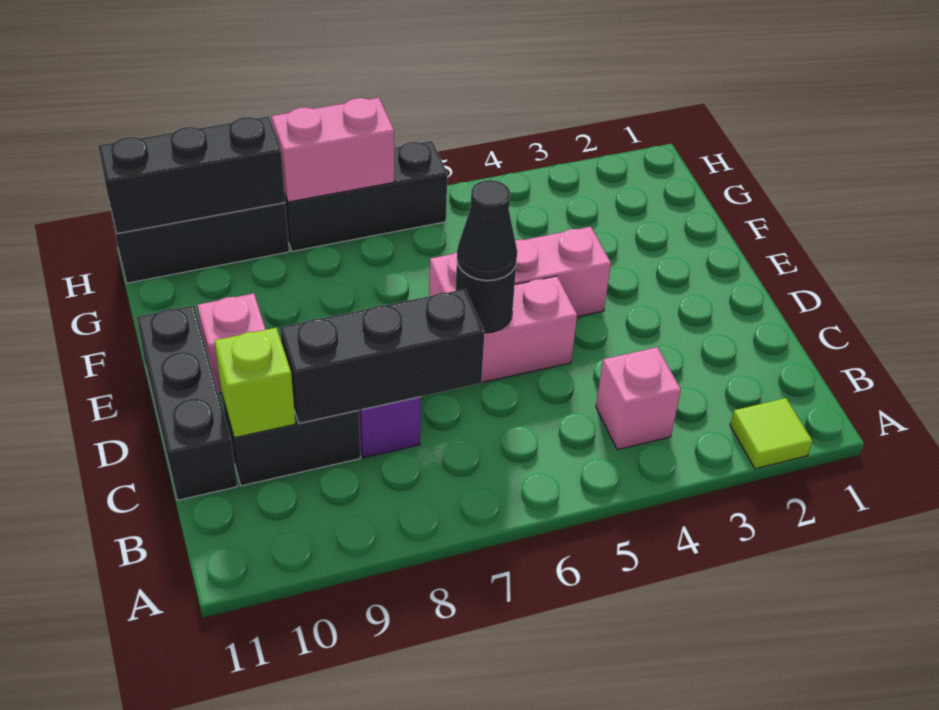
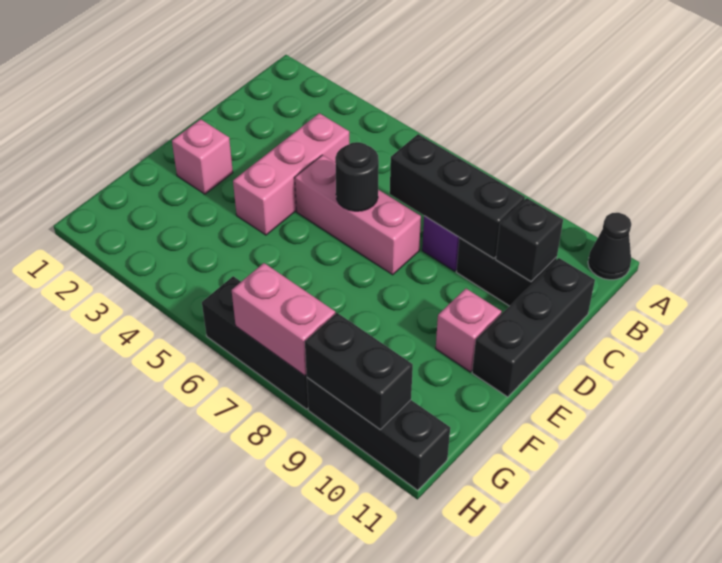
lime tile A2 level 1 -> none
pink brick B4 level 1 -> pink brick E2 level 1
lime brick C10 level 2 -> black brick C10 level 2
black cone D6 level 3 -> black cone A11 level 1
pink brick E4:E6 level 1 -> pink brick C4:E4 level 1
black brick H9:H11 level 2 -> black brick H9:H10 level 2

